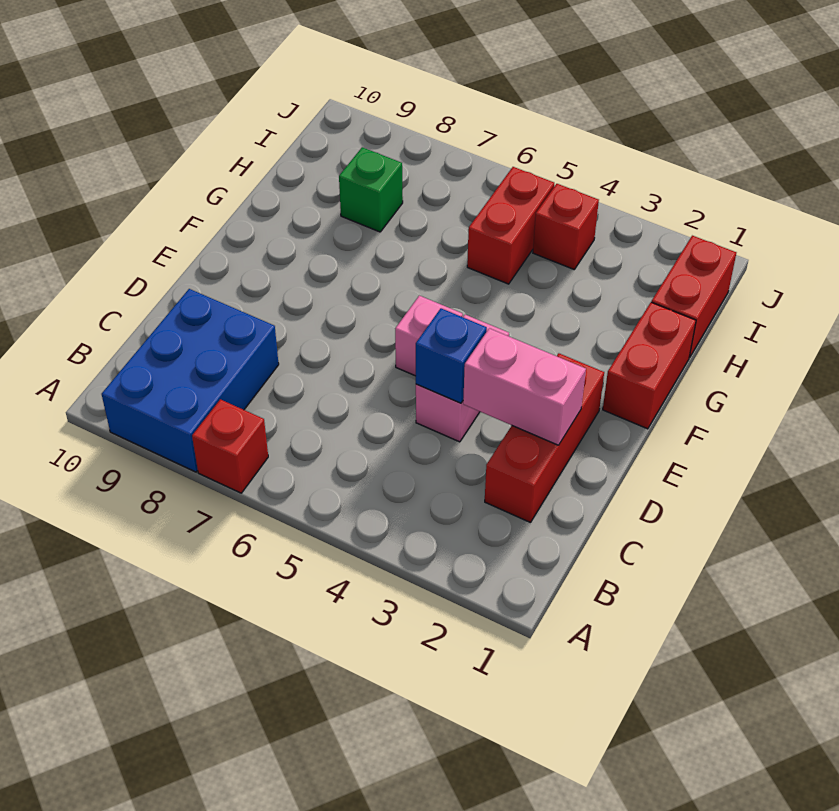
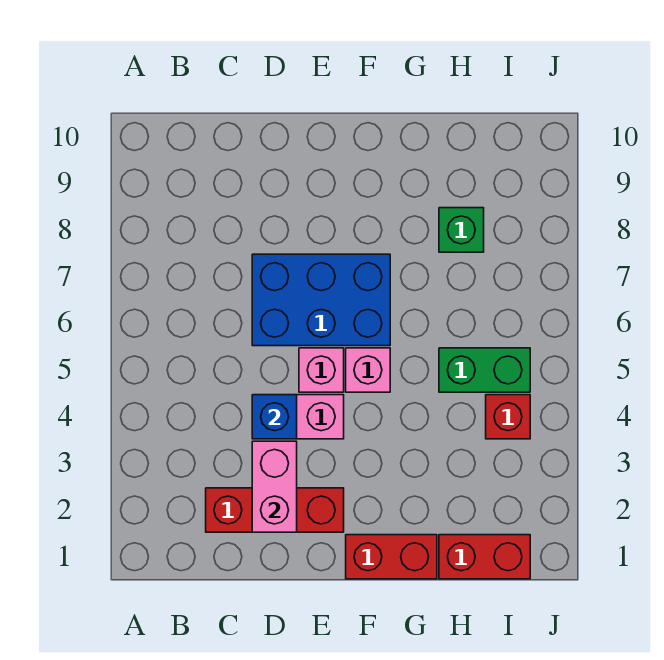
red brick A7 level 1 -> none
blue brick A8:C9 level 1 -> blue brick D6:F7 level 1
none -> pink brick F5 level 1
red brick H5:I5 level 1 -> green brick H5:I5 level 1

